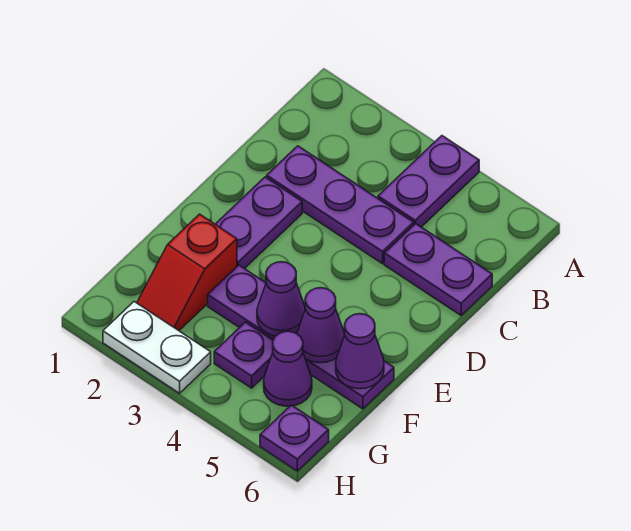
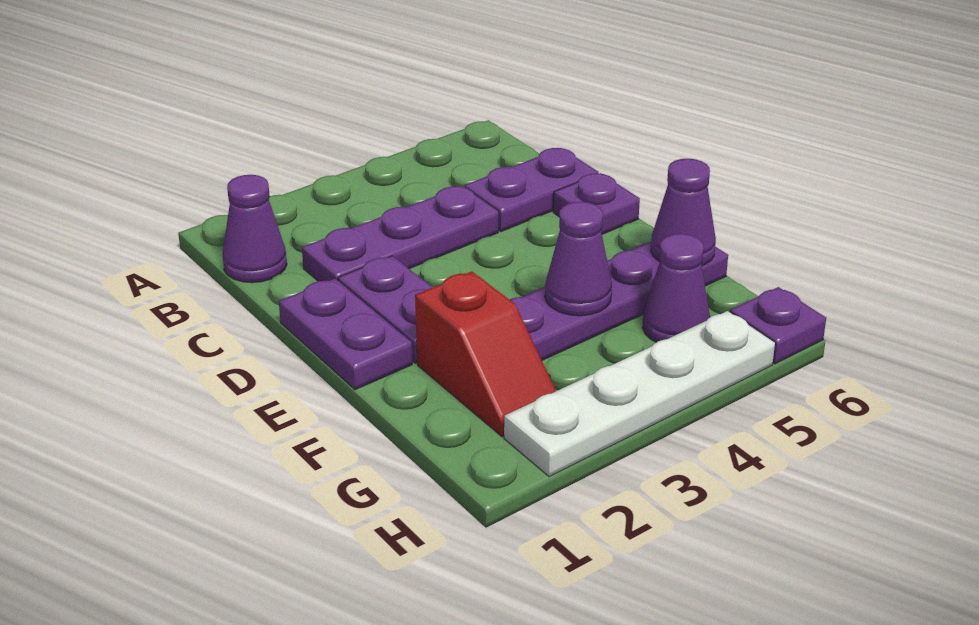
purple plate A4:B4 level 1 -> purple plate D1:E1 level 1
purple cone F5 level 2 -> purple cone B1 level 1
purple plate G4 level 1 -> purple plate D6 level 1
white plate H2:H3 level 1 -> white plate H2:H5 level 1

